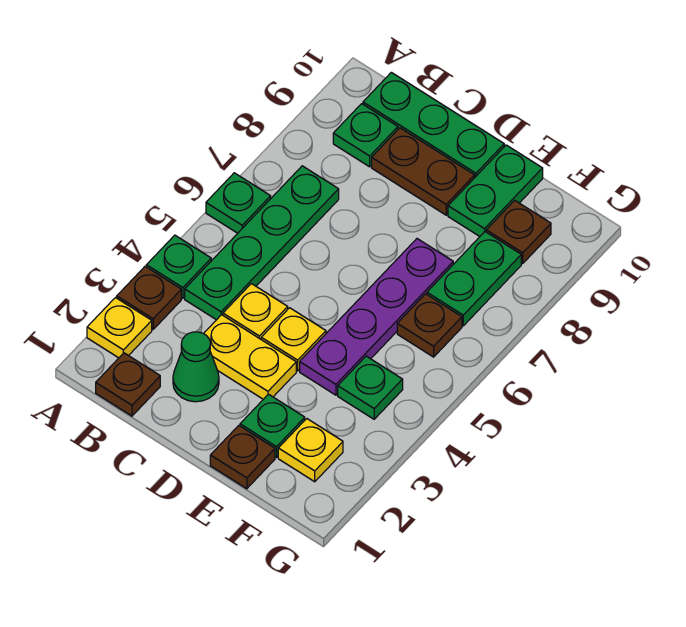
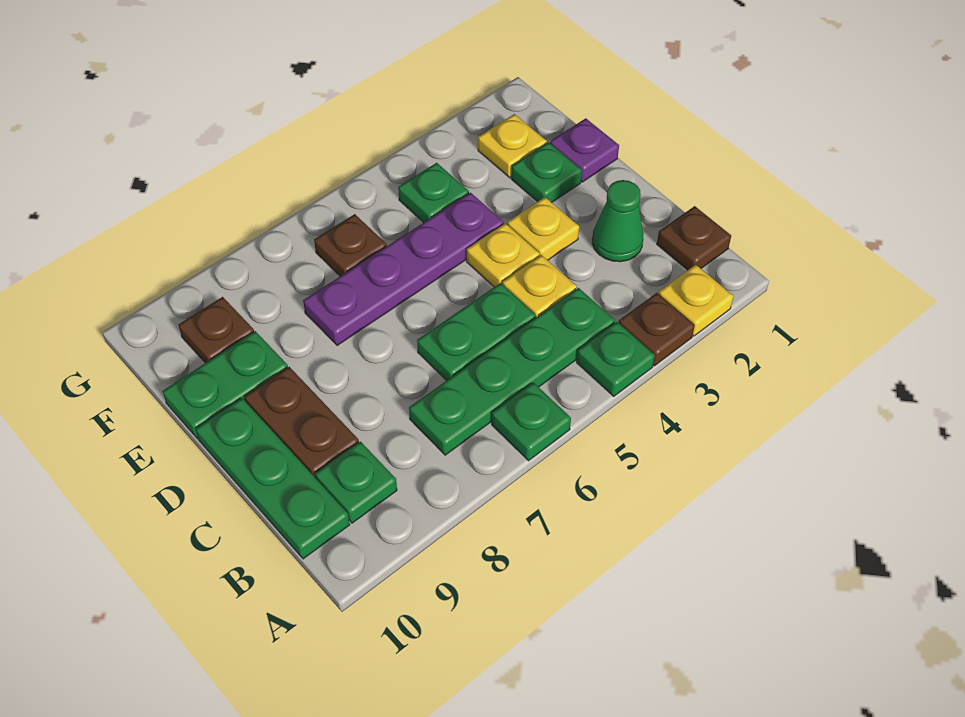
yellow plate C3:D3 level 1 -> yellow plate D3 level 1
brown plate E1 level 1 -> purple plate E1 level 1
green plate F7:F8 level 1 -> green plate C5:C6 level 1

